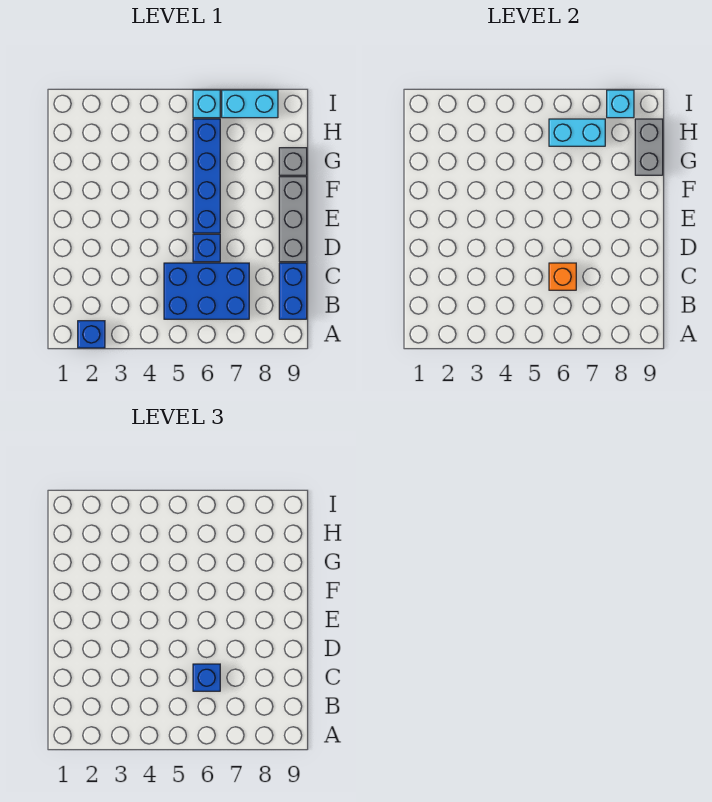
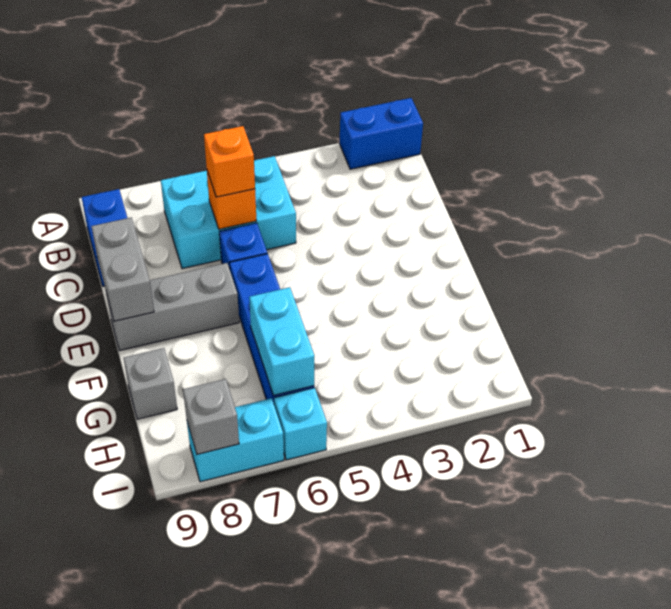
blue brick A2 level 1 -> blue brick A1:A2 level 1
blue brick B5:C7 level 1 -> cyan brick B5:C7 level 1
blue brick C6 level 3 -> orange brick C6 level 3
grey brick D9:F9 level 1 -> grey brick E7:E9 level 1
grey brick G9:H9 level 2 -> grey brick D9:E9 level 2
cyan brick H6:H7 level 2 -> cyan brick G6:H6 level 2
cyan brick I8 level 2 -> grey brick I8 level 2

